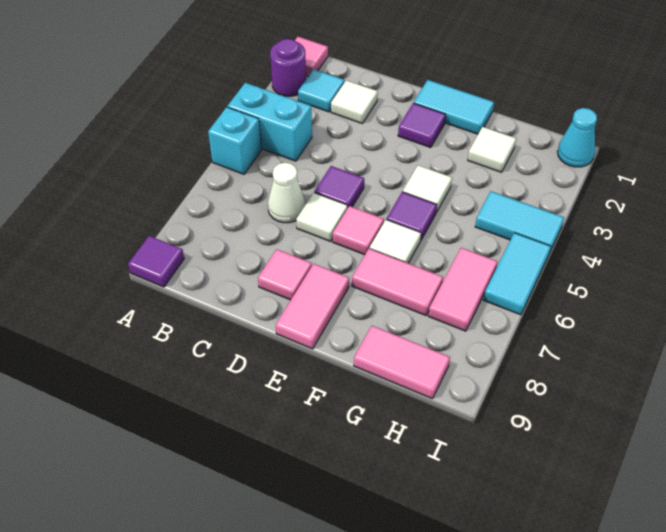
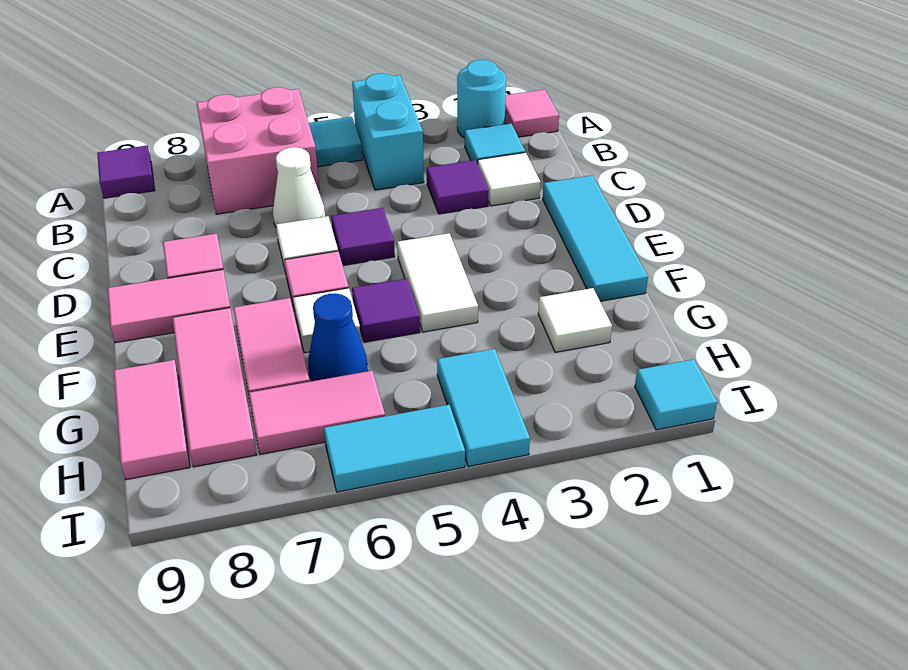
purple round brick A2 level 1 -> cyan round brick A2 level 1
cyan brick A5 level 1 -> cyan tile A5 level 1
none -> pink brick A6:B7 level 1
cyan tile E1:F1 level 1 -> cyan tile D1:F1 level 1
purple tile E2 level 1 -> purple tile C3 level 1
white tile F4 level 1 -> white tile E4:F4 level 1
none -> pink tile F8:H8 level 1
none -> blue cone G6 level 1
cyan cone I1 level 1 -> cyan tile I1 level 1

